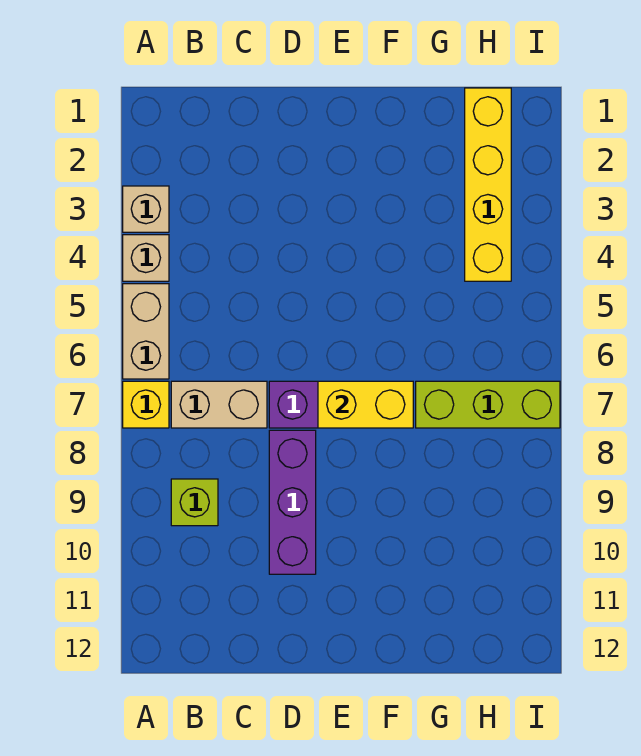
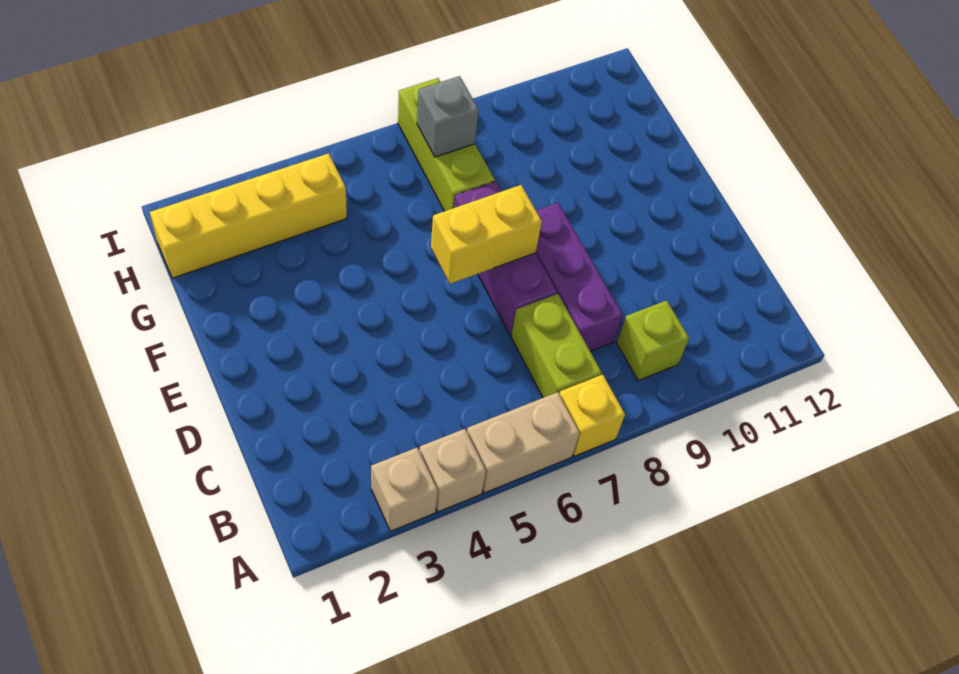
tan brick B7:C7 level 1 -> lime brick B7:C7 level 1
purple brick D8:D10 level 1 -> purple brick C8:E8 level 1
yellow brick E7:F7 level 2 -> yellow brick E6:E7 level 2
none -> grey brick H7 level 2

